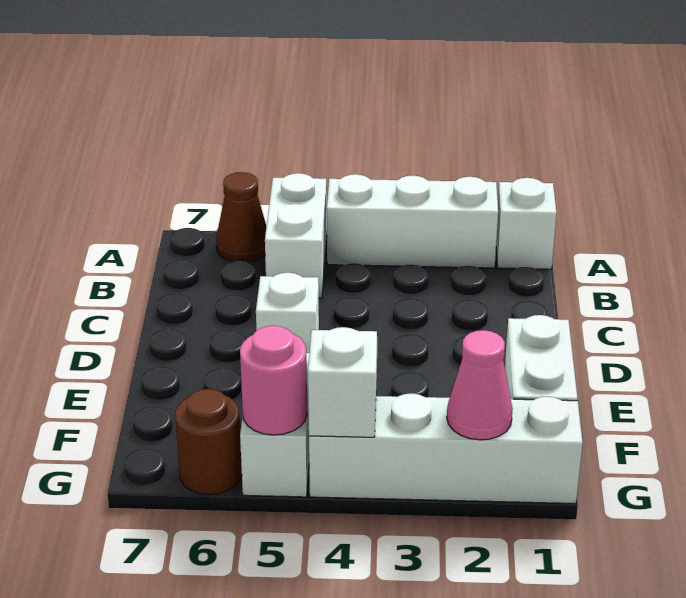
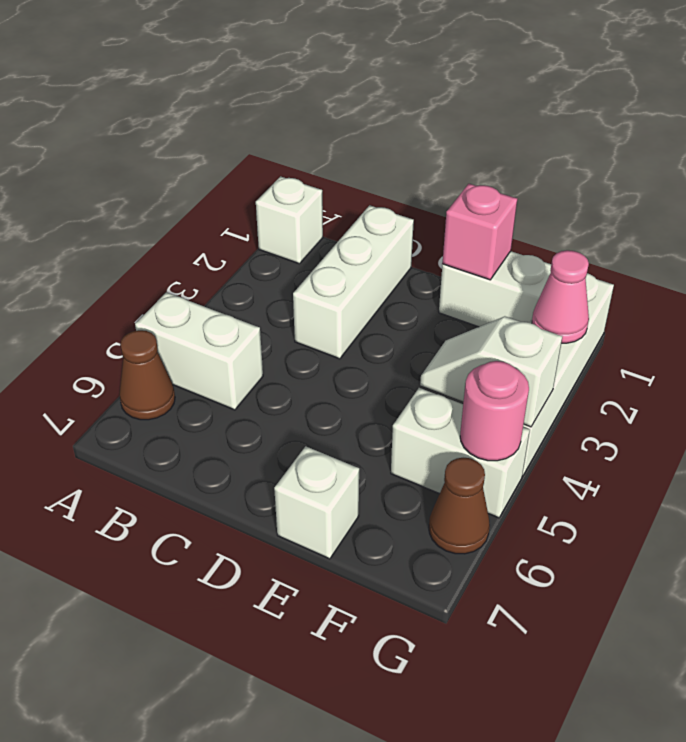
white brick A2:A4 level 1 -> white brick C1:C3 level 1
white brick D5 level 1 -> white brick E7 level 1
none -> pink brick E1 level 2
brown round brick G6 level 1 -> brown cone G6 level 1

